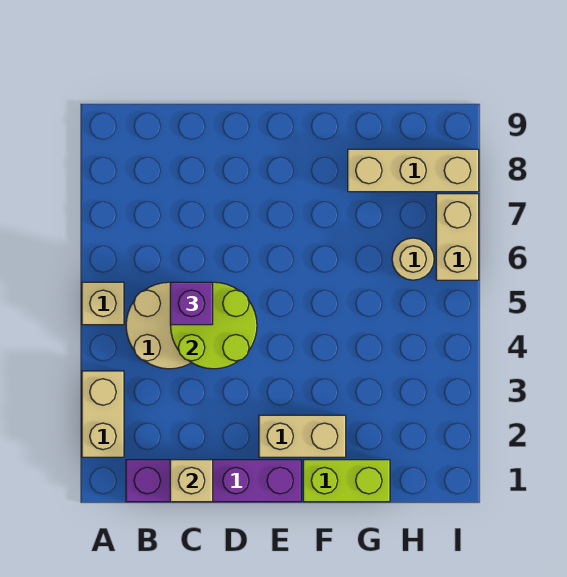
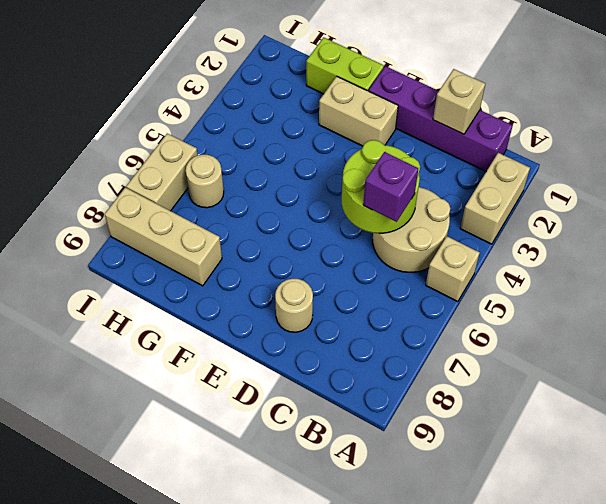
none -> tan round brick D8 level 1

